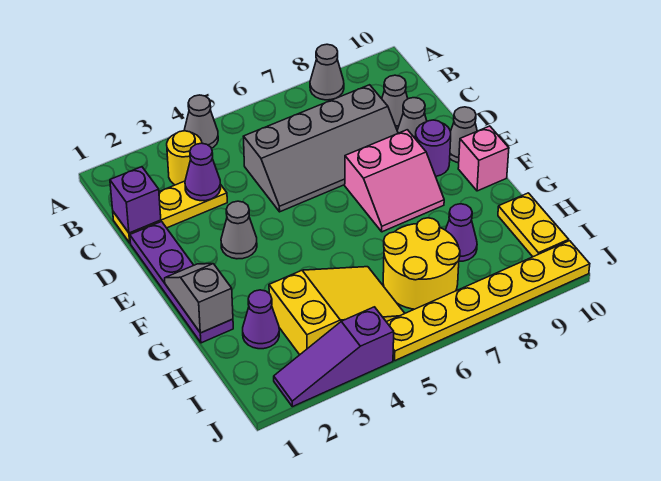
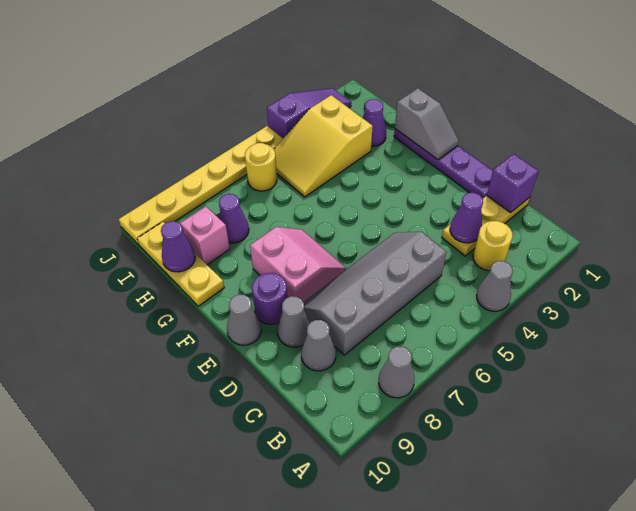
grey cone E3 level 1 -> none
pink slope E7:F8 level 1 top E -> pink slope E7:F8 level 1 top 8
pink brick F10 level 1 -> pink brick H9 level 1
yellow round brick H6:I7 level 1 -> yellow round brick I6 level 1
yellow plate H10:I10 level 1 -> yellow plate G10:I10 level 1
none -> purple cone H10 level 2

